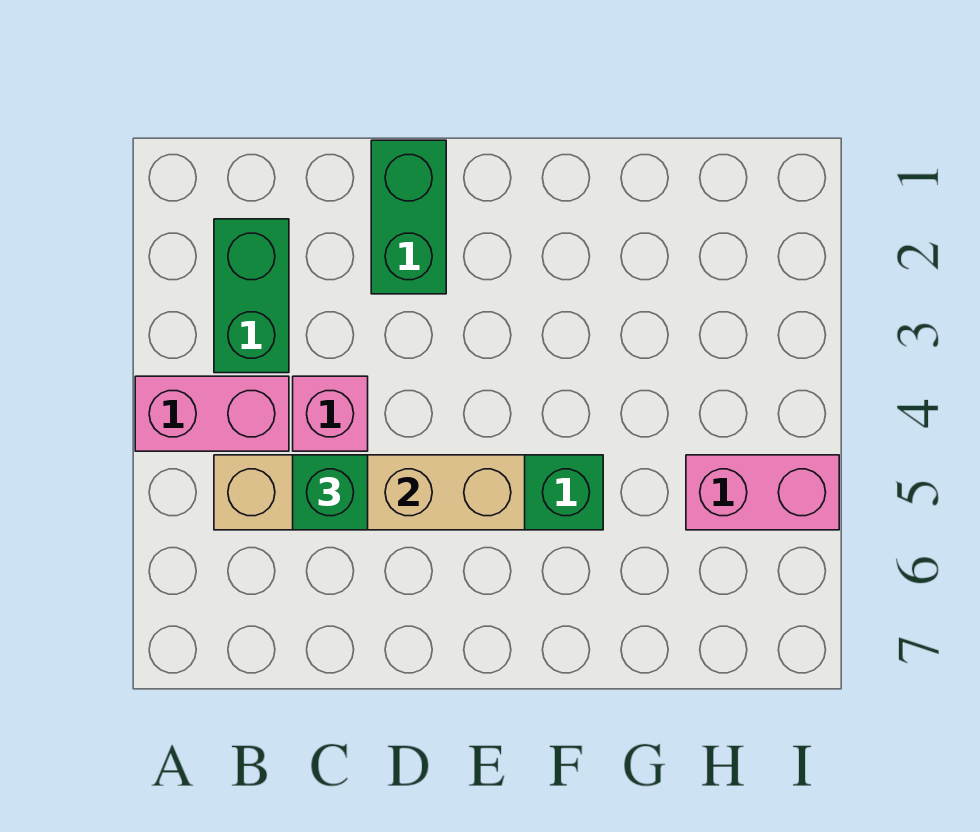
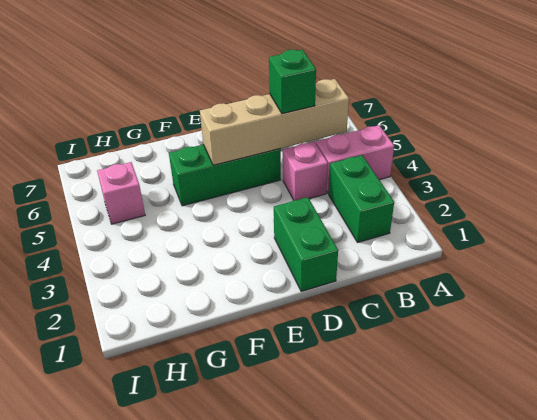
pink brick H5:I5 level 1 -> pink brick H5 level 1

